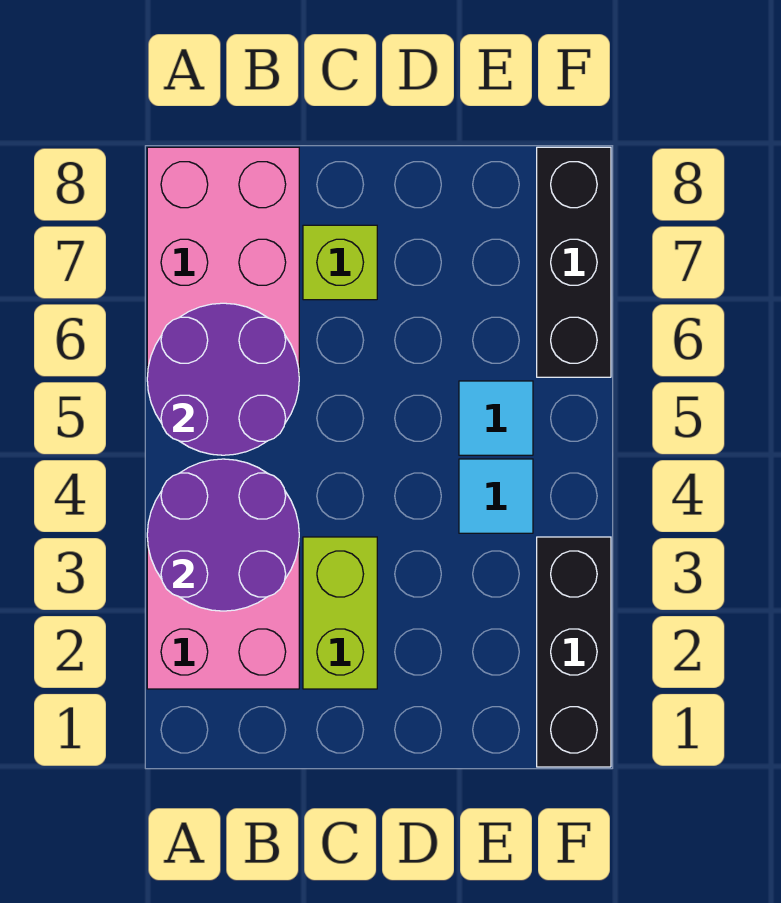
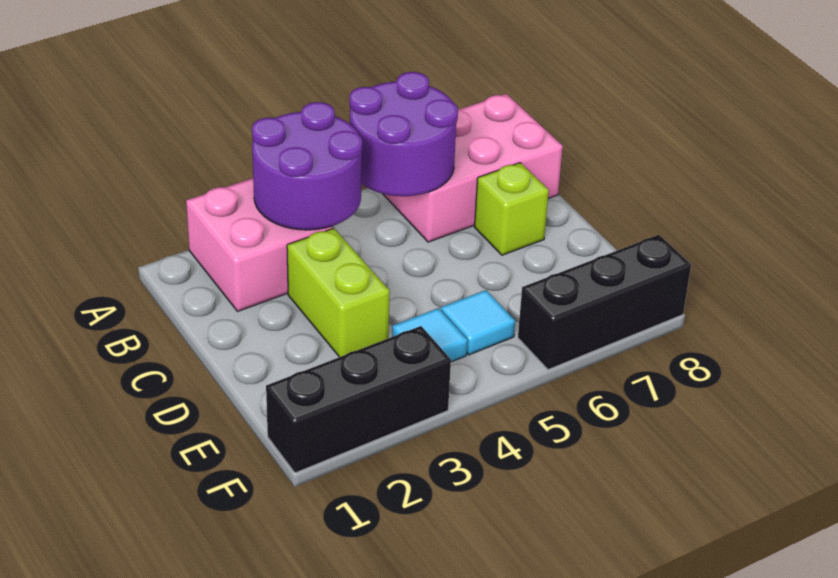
lime brick C2:C3 level 1 -> lime brick C3:D3 level 1

